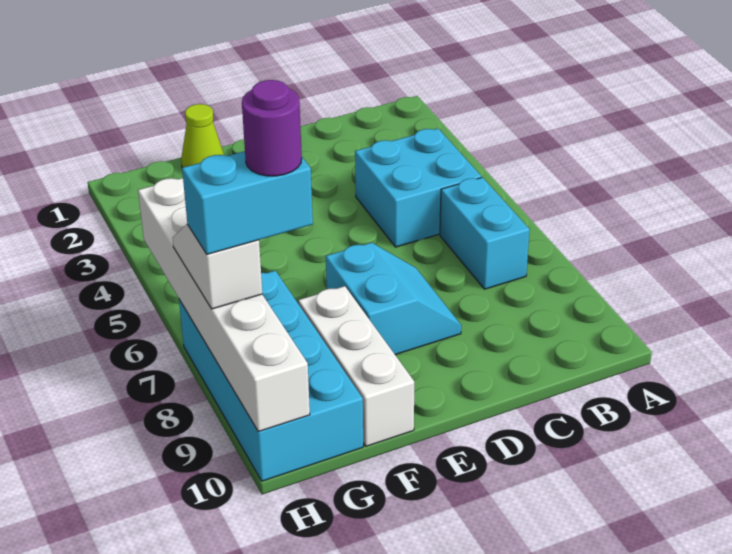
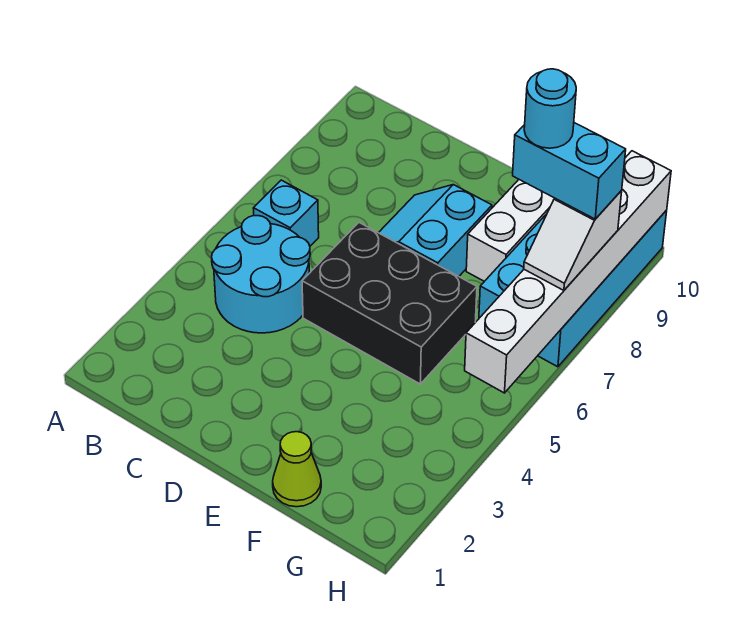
cyan brick B4:C5 level 1 -> cyan round brick B4:C5 level 1
cyan brick B6:B7 level 1 -> cyan brick B6 level 1
none -> black brick D5:F6 level 1
purple round brick G8 level 5 -> cyan round brick G8 level 5

